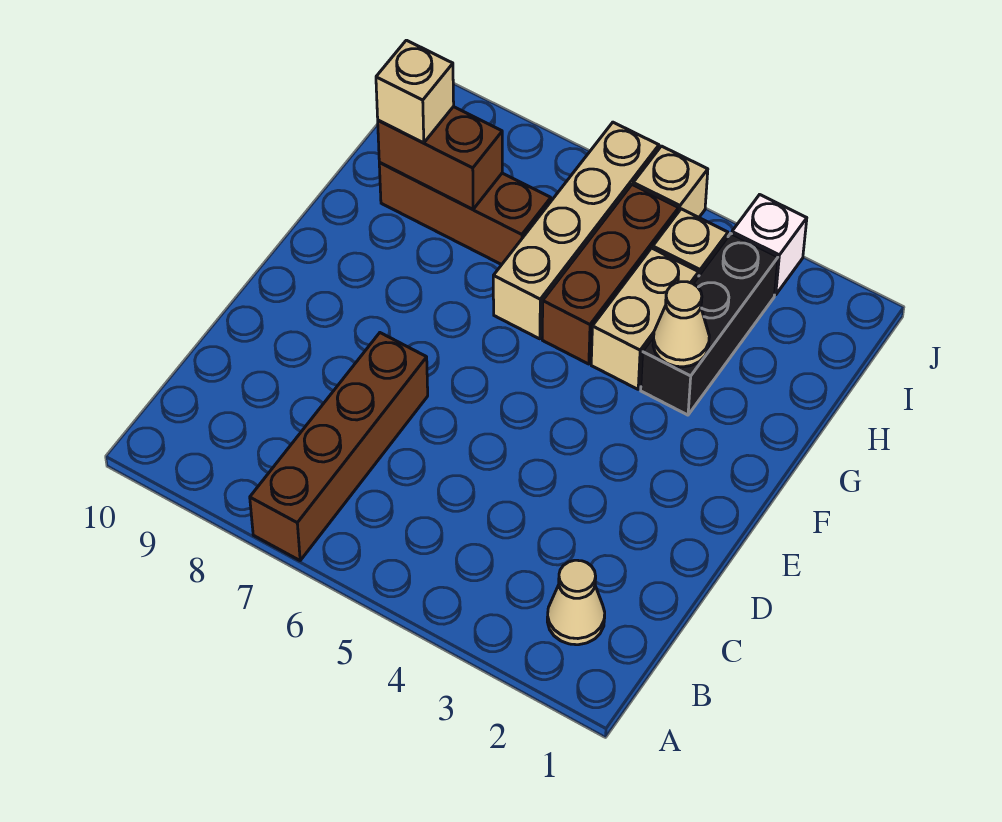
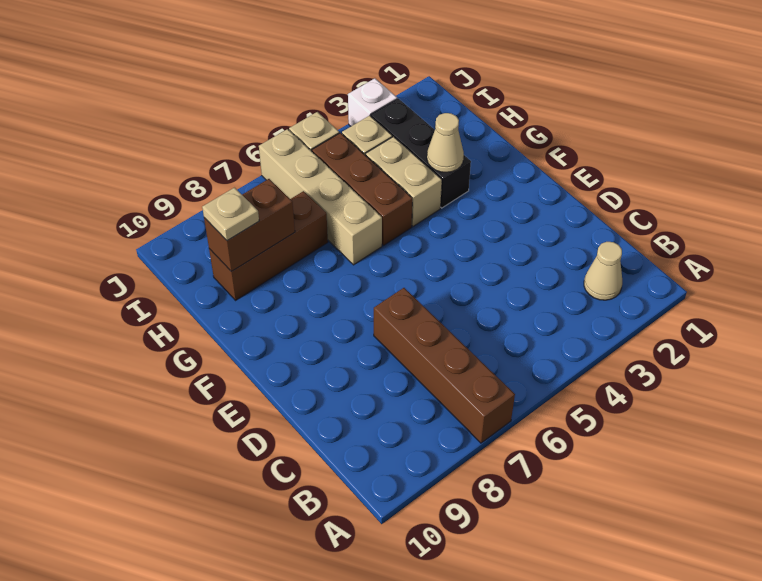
tan brick H9 level 3 -> tan plate H9 level 3

